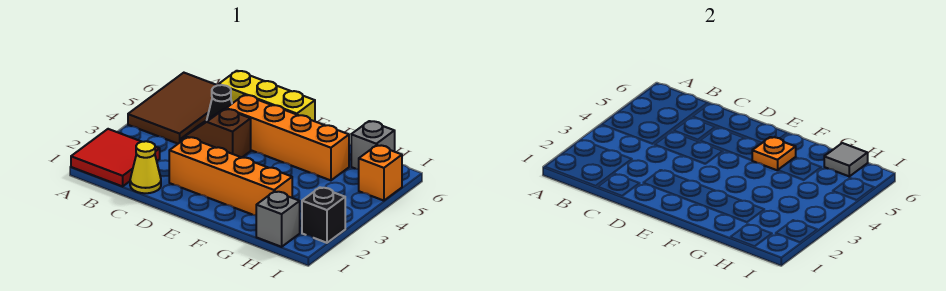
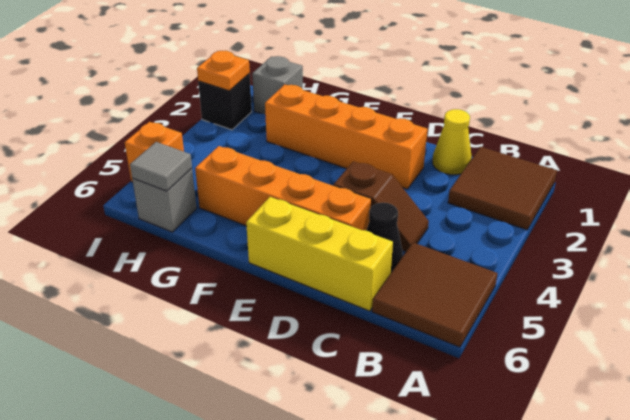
red tile A1:B2 level 1 -> brown tile A1:B2 level 1
brown tile A4:B6 level 1 -> brown tile A5:B6 level 1
orange plate F5 level 2 -> orange plate I2 level 2

